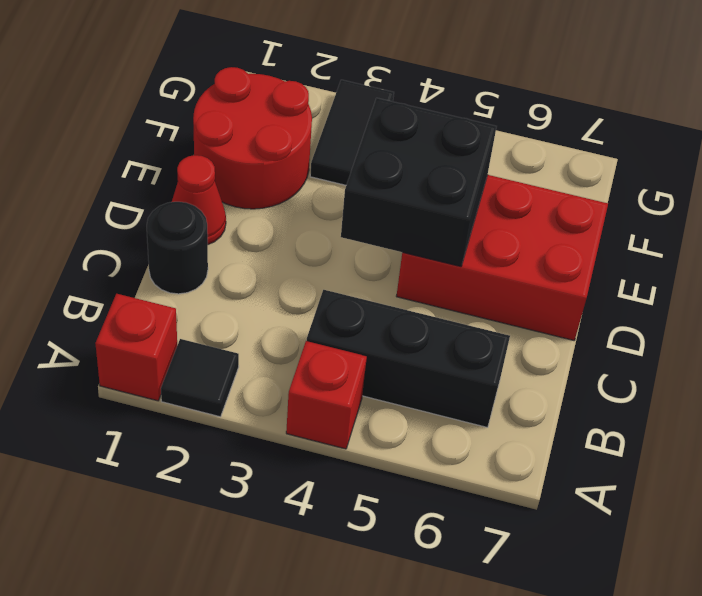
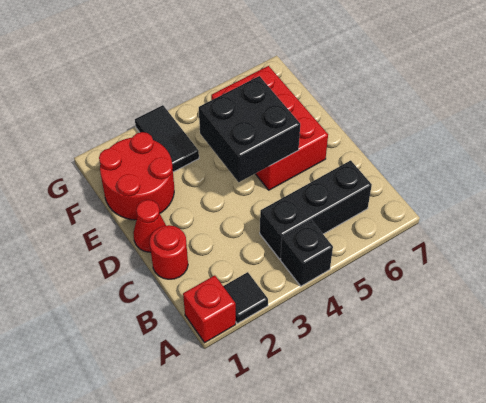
red brick A4 level 1 -> black brick A4 level 1
black round brick C1 level 1 -> red round brick C1 level 1
red brick D5:E7 level 1 -> red brick D5:F6 level 1

